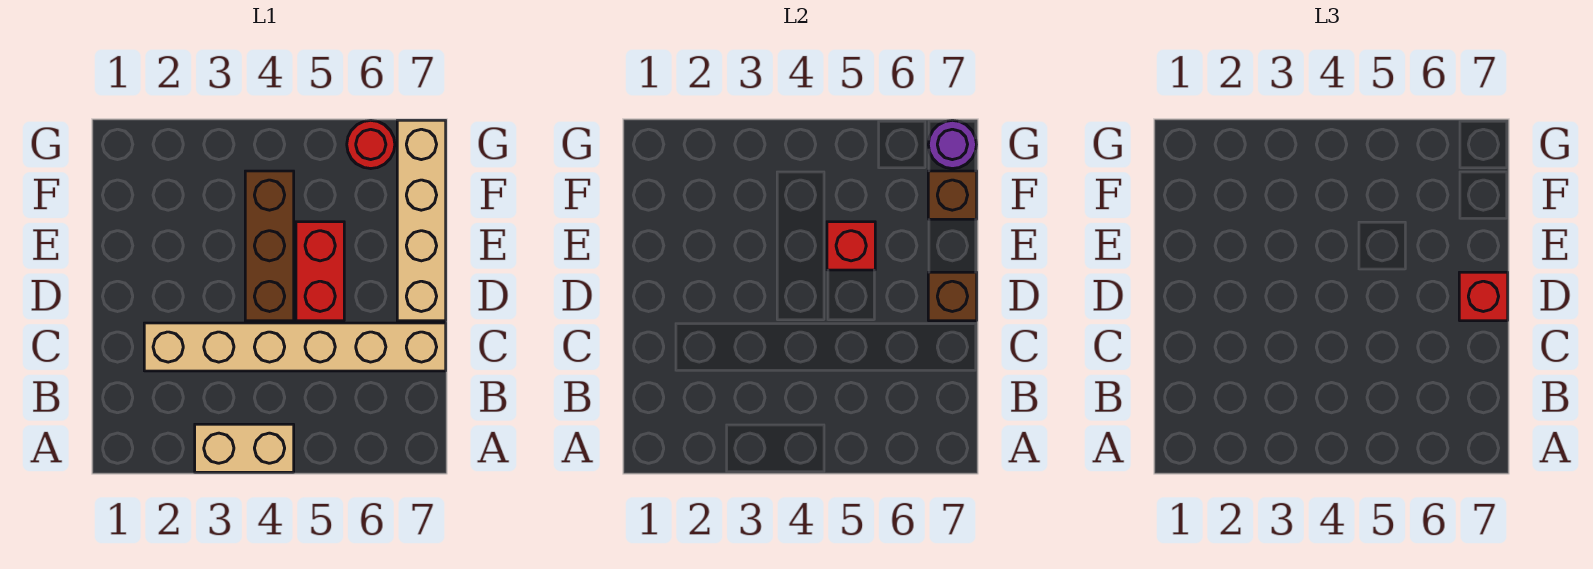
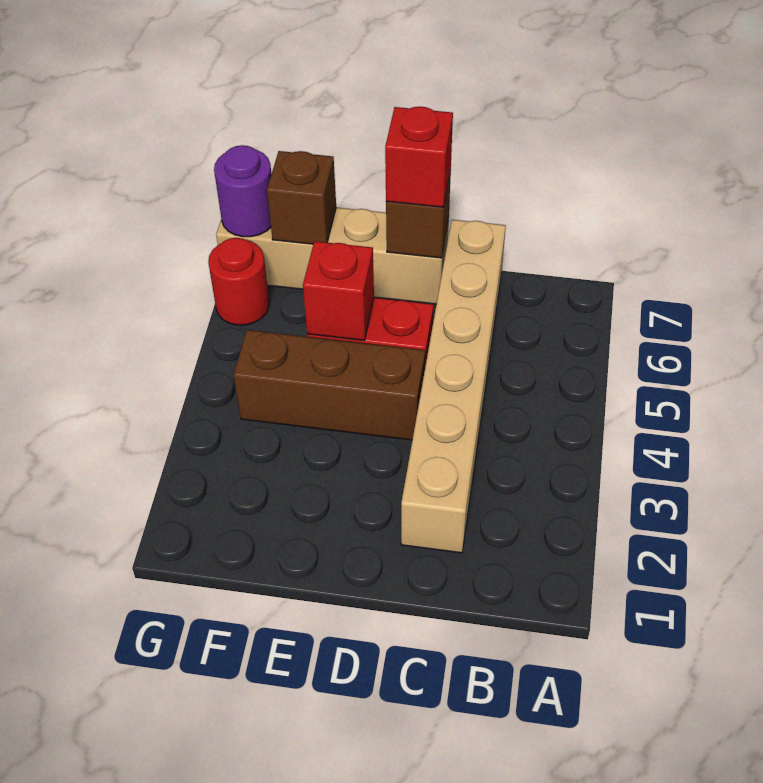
tan brick A3:A4 level 1 -> none

